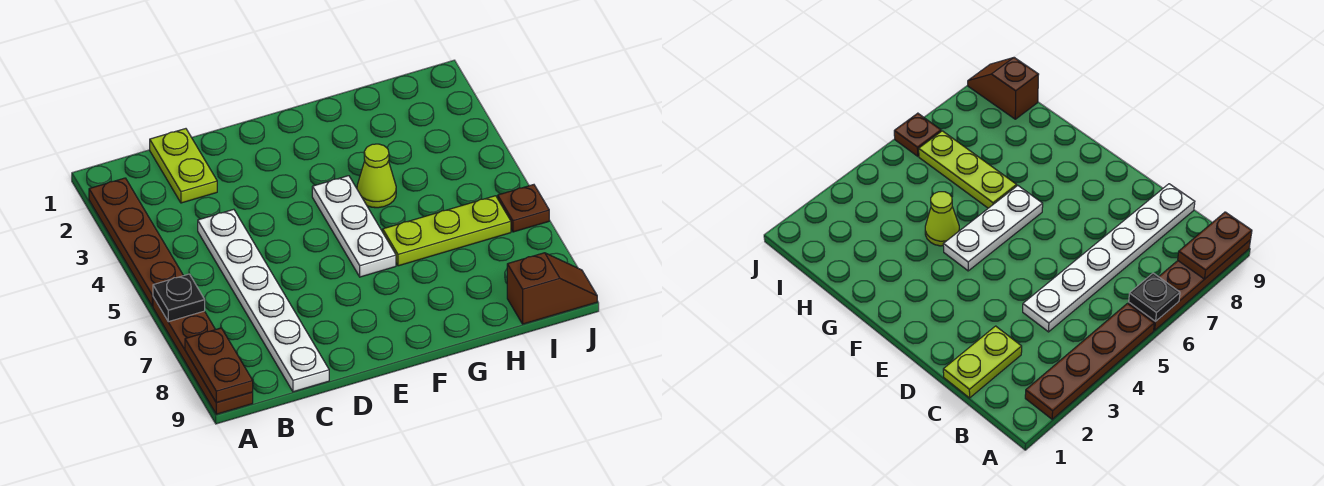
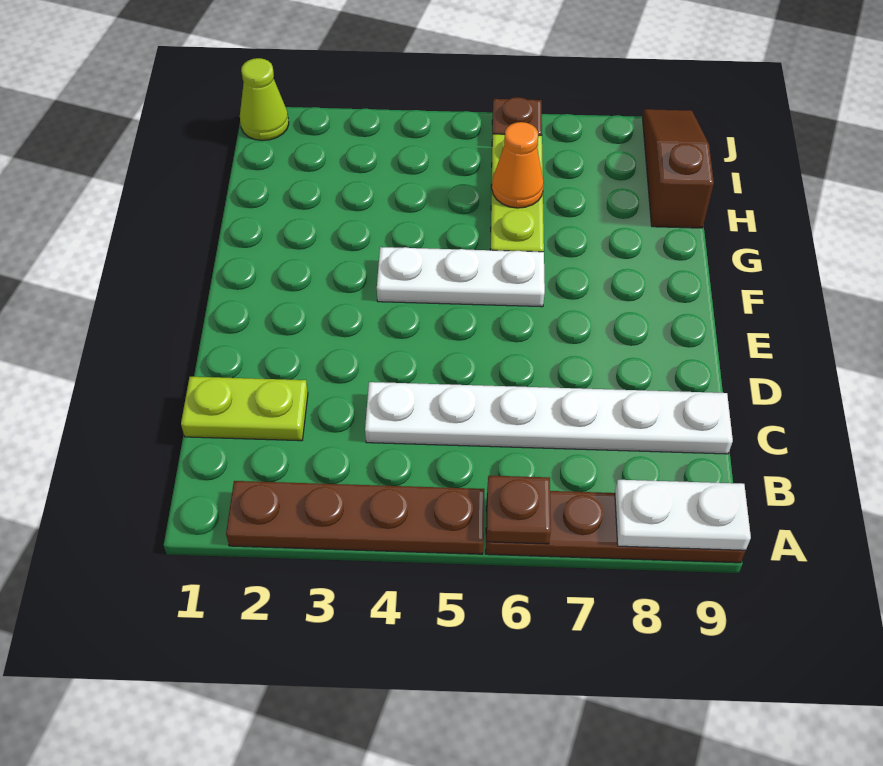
black plate A6 level 2 -> brown plate A6 level 2
brown plate A8:A9 level 2 -> white plate A8:A9 level 2
lime cone G4 level 1 -> lime cone J1 level 1
none -> orange cone H6 level 2
brown slope I9:J9 level 1 top I -> brown slope H9:J9 level 1 top H

